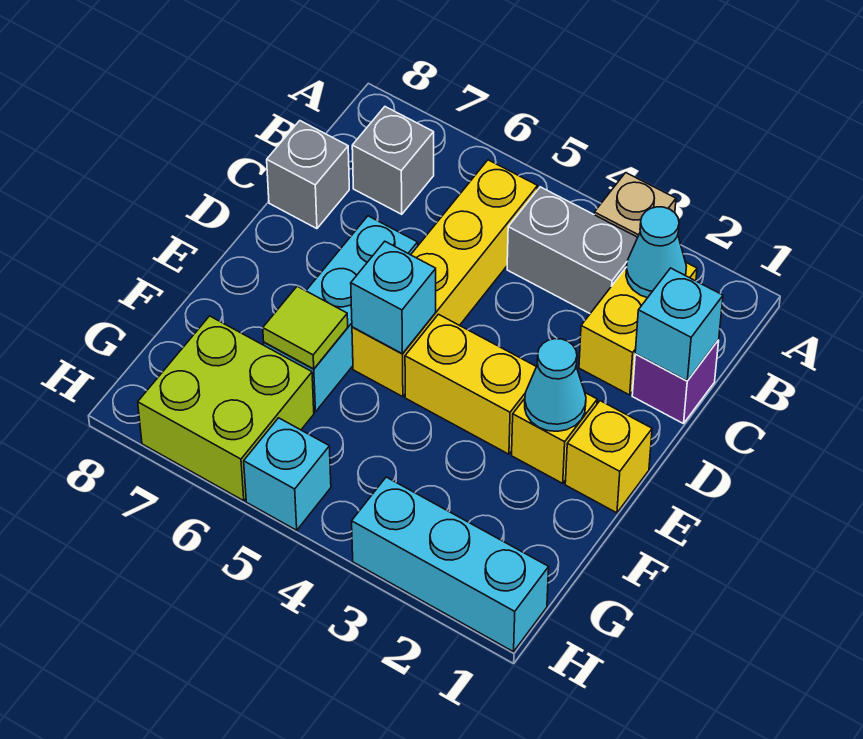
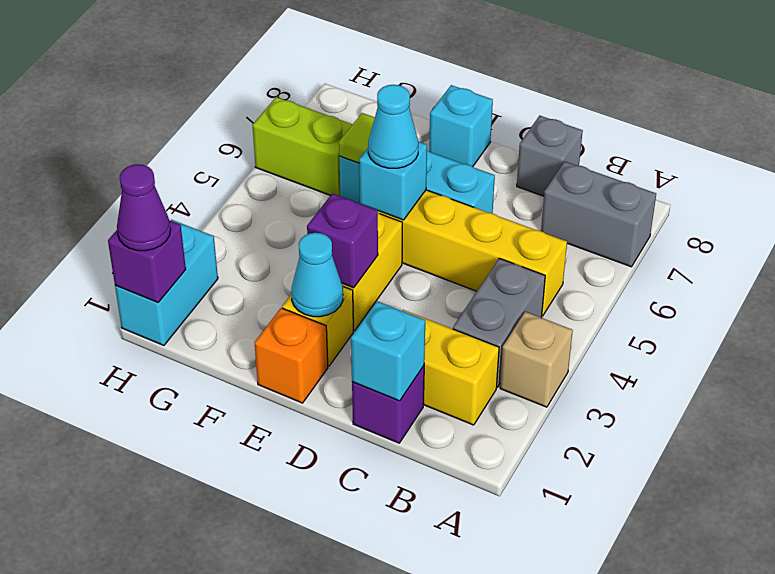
cyan cone B2 level 2 -> cyan cone E5 level 3
grey brick B7 level 1 -> grey brick A7:B7 level 1
yellow brick E1 level 1 -> orange brick E1 level 1
none -> purple brick E3 level 2
lime brick G6:H7 level 1 -> lime brick G6:H6 level 1
cyan brick H1:H3 level 1 -> cyan brick H1:H2 level 1
none -> purple brick H1 level 2
none -> purple cone H1 level 3
cyan brick H5 level 1 -> cyan brick E8 level 1

